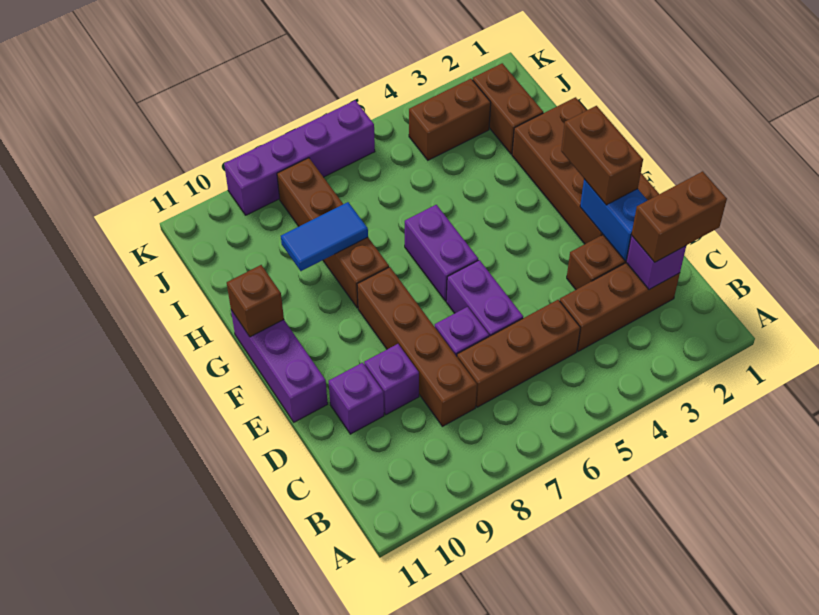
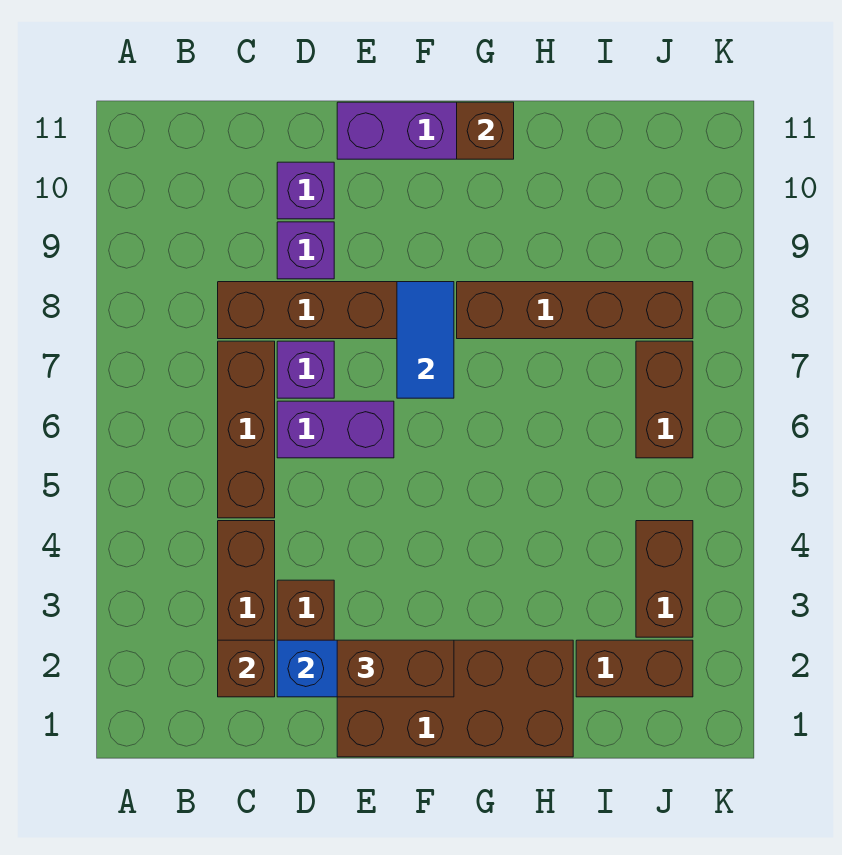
brown brick C1:C2 level 3 -> brown brick J6:J7 level 1
purple brick C2 level 2 -> brown brick C2 level 2
purple brick F6:G6 level 1 -> none
blue tile H8:H9 level 2 -> blue tile F7:F8 level 2
purple brick K6:K9 level 1 -> none

